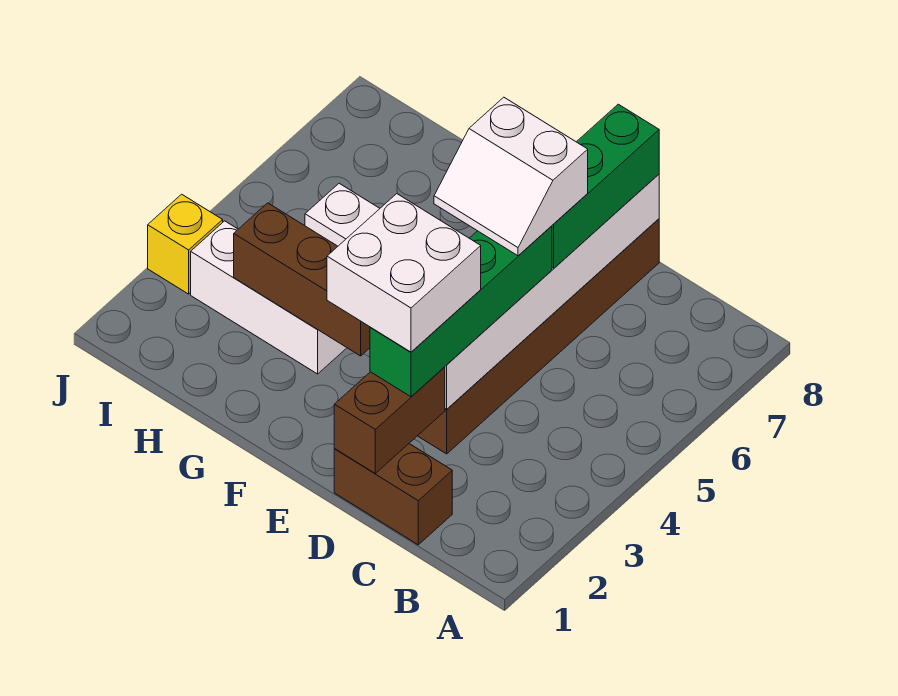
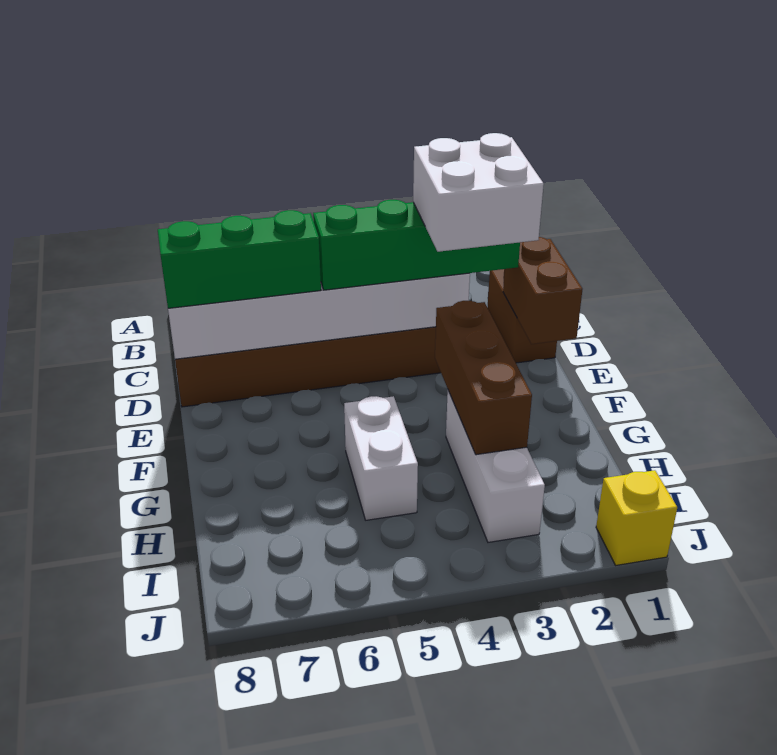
brown brick D1:D2 level 2 -> brown brick D1:E1 level 2
white slope D5:E6 level 4 top 6 -> none
yellow brick J3 level 1 -> yellow brick J1 level 1

